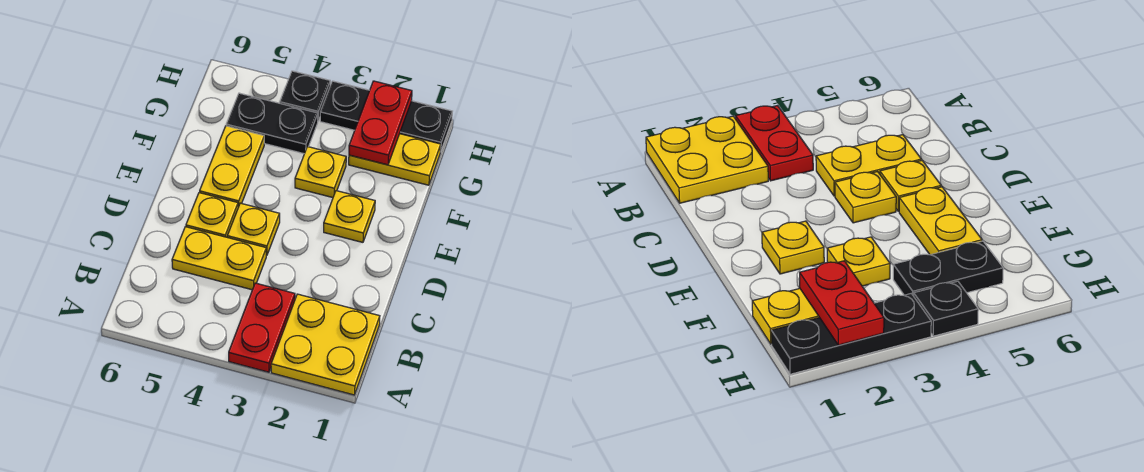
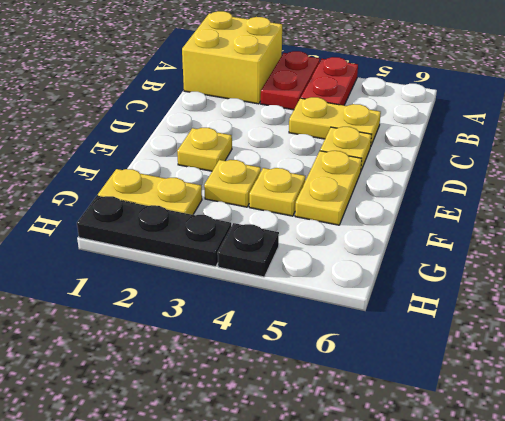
yellow plate A1:B2 level 1 -> yellow brick A1:B2 level 1
yellow plate D4 level 1 -> yellow plate F4 level 1
red plate G2:H2 level 2 -> red plate A4:B4 level 1
black plate G4:G5 level 1 -> none

